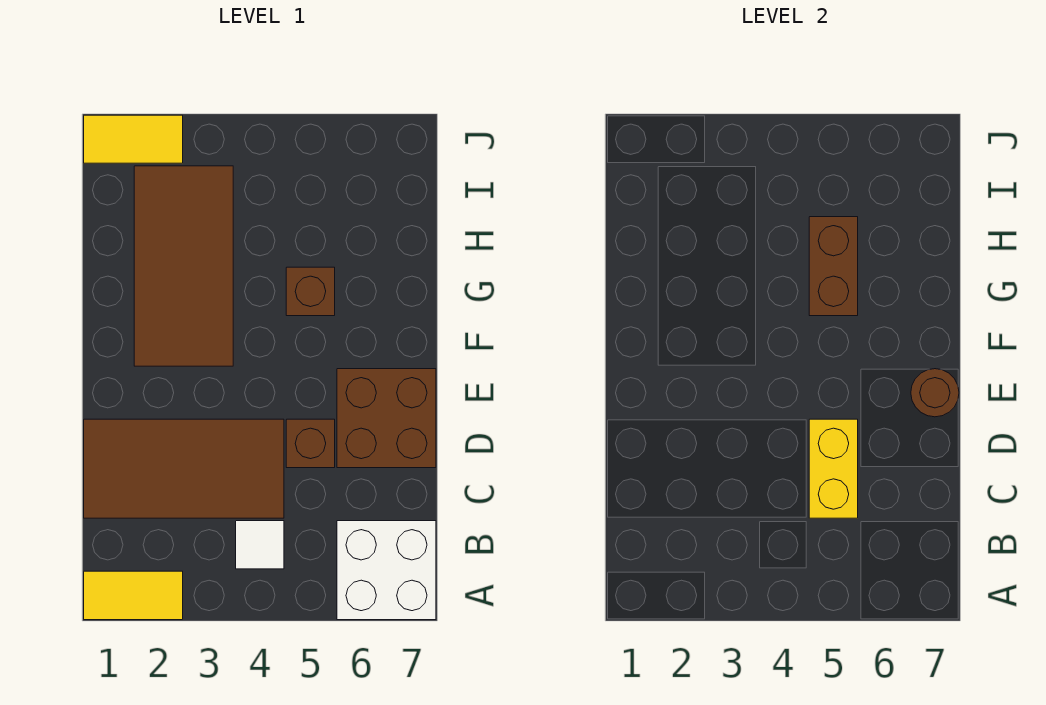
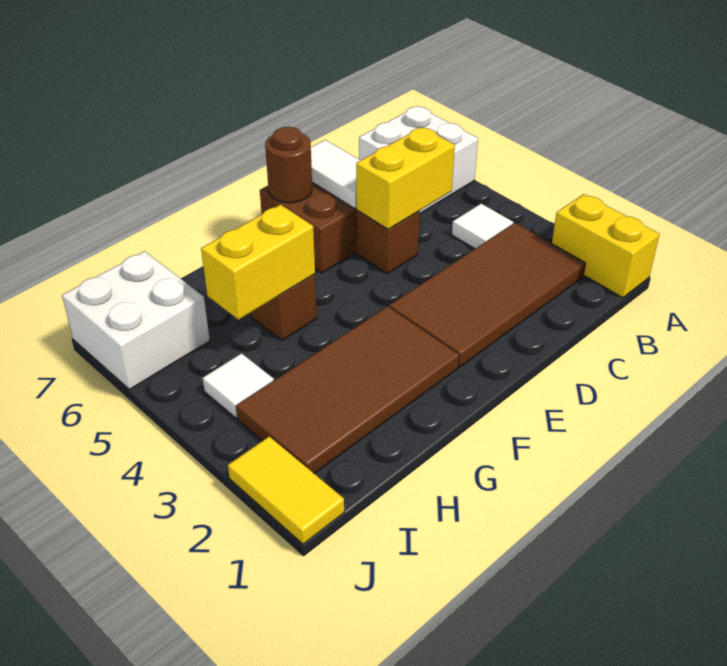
yellow tile A1:A2 level 1 -> yellow brick A1:A2 level 1
brown tile C1:D4 level 1 -> brown tile B2:E3 level 1
none -> white tile D6:D7 level 2
brown brick G5:H5 level 2 -> yellow brick G5:H5 level 2
none -> white tile I4 level 1
none -> white brick I6:J7 level 1

